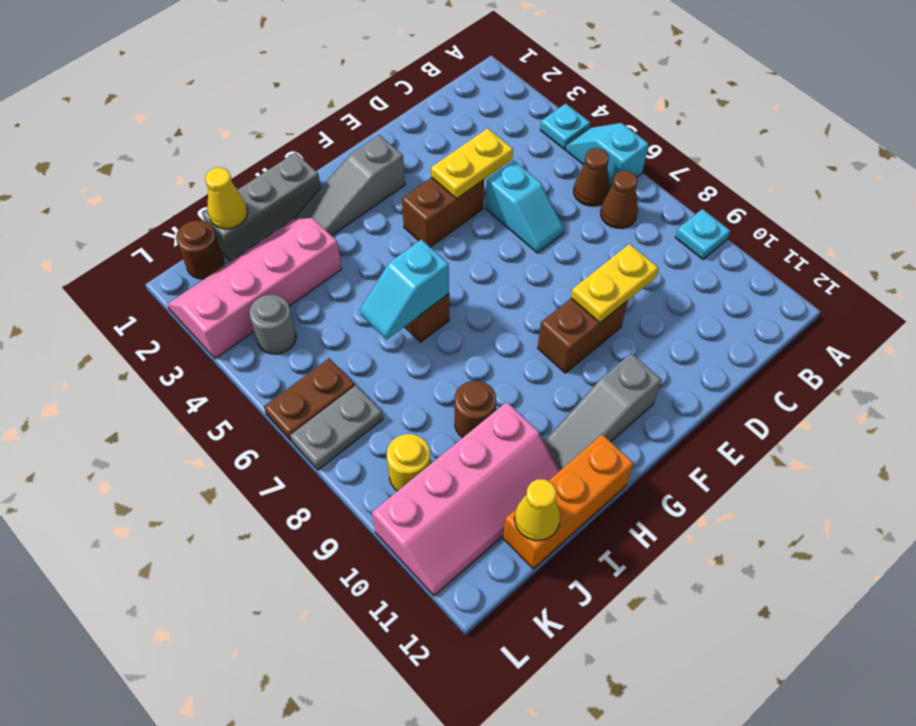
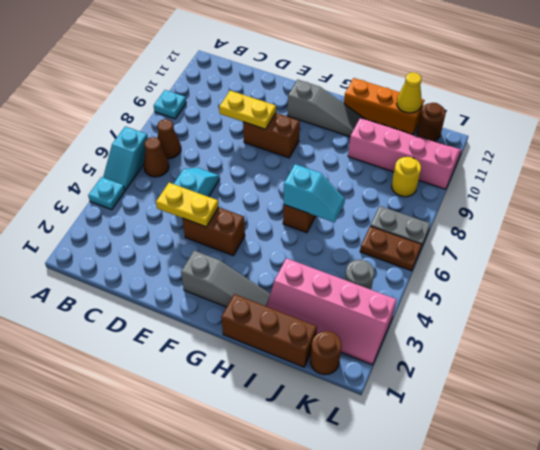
grey brick H1:J1 level 1 -> brown brick H1:J1 level 1
brown round brick I9 level 1 -> brown round brick K12 level 1
yellow cone J1 level 2 -> none

